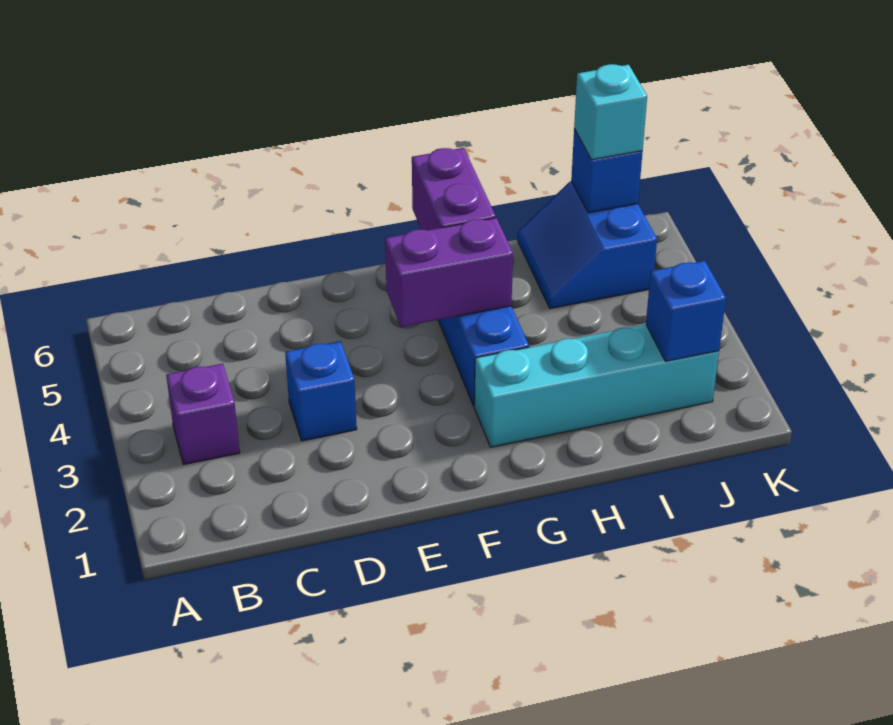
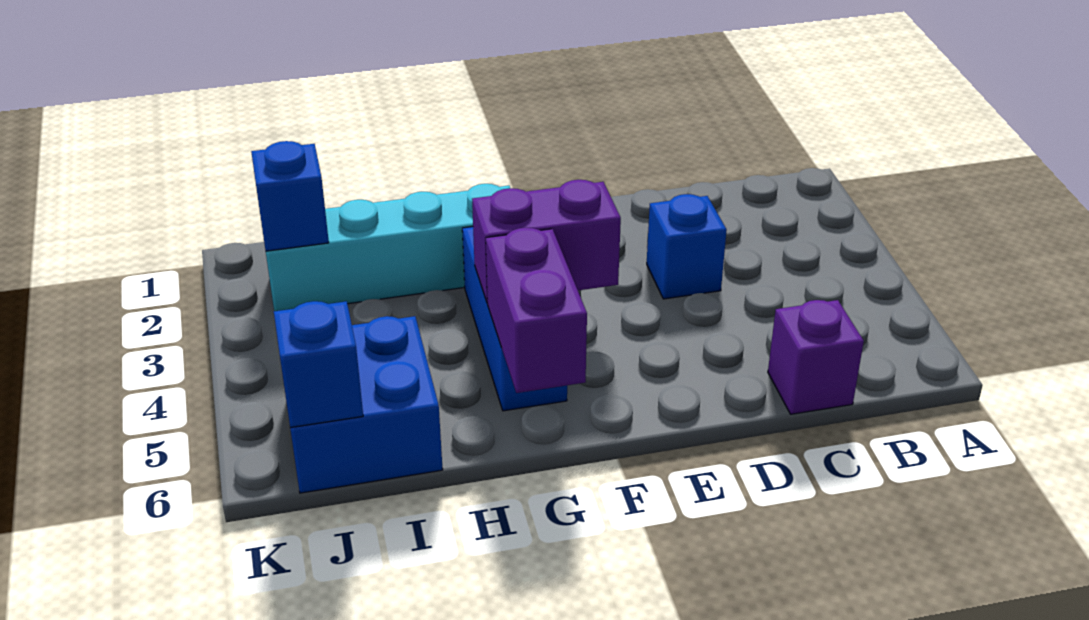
purple brick B3 level 1 -> purple brick C6 level 1
blue slope I5:J6 level 1 top J -> blue brick I5:J6 level 1
cyan brick J6 level 3 -> none

